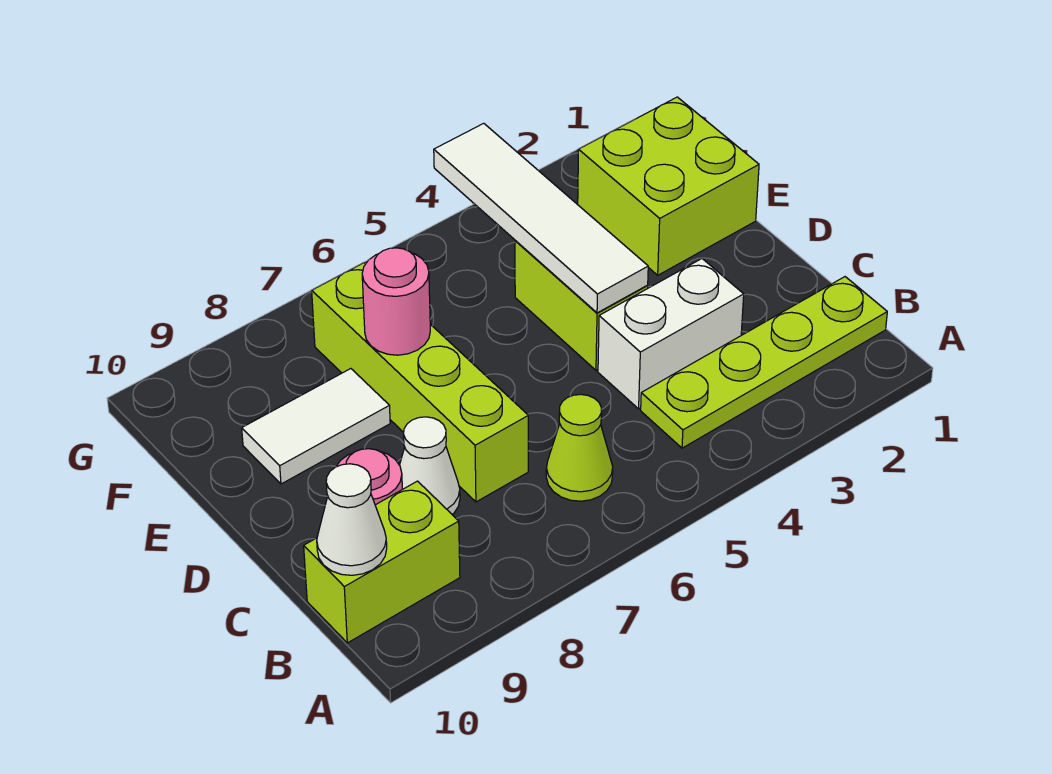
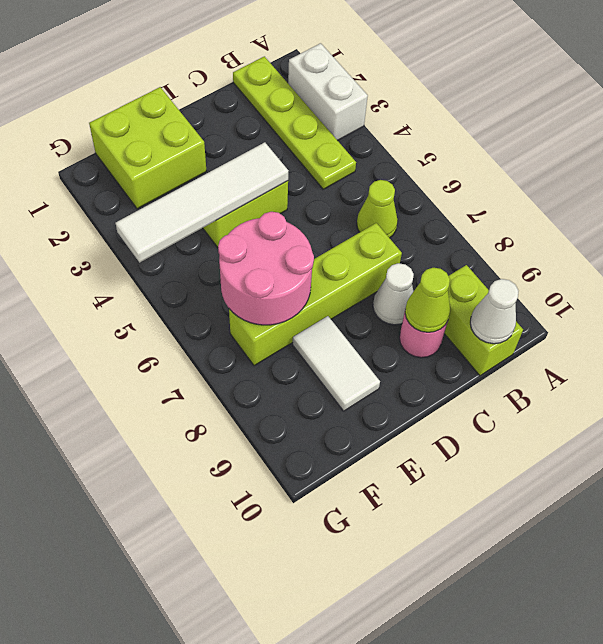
white brick C3:C4 level 1 -> white brick A2:A3 level 1
none -> lime cone C9 level 2
pink round brick E7 level 2 -> pink round brick E6:F7 level 2

